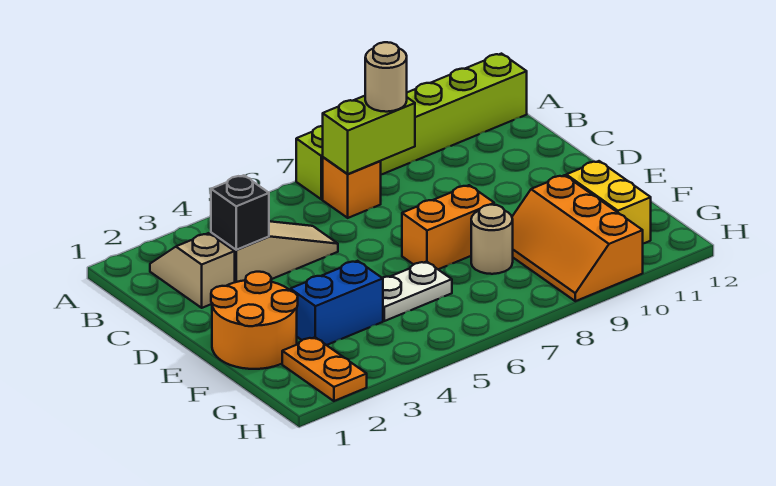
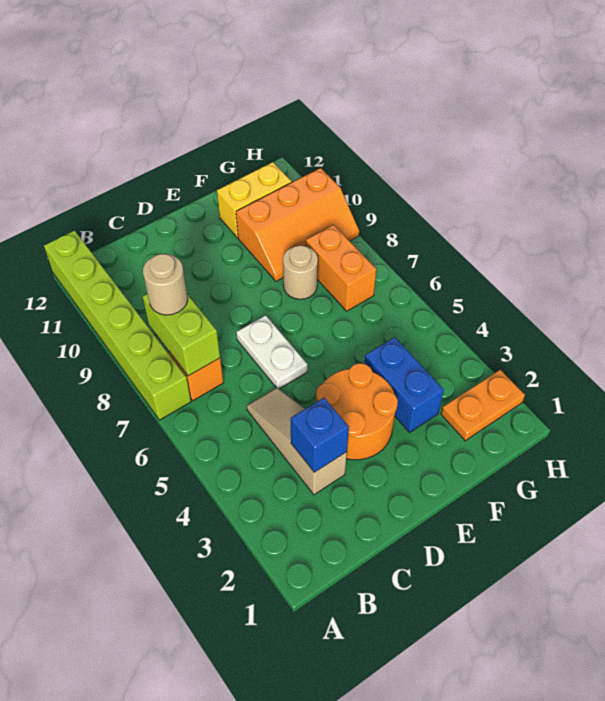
tan slope B2:C2 level 1 top C -> none
black brick C3 level 2 -> blue brick C3 level 2
orange round brick E1:F2 level 1 -> orange round brick D3:E4 level 1
orange brick E7:E8 level 1 -> orange brick G7:G8 level 1
white plate F5:F6 level 1 -> white plate D6:D7 level 1

